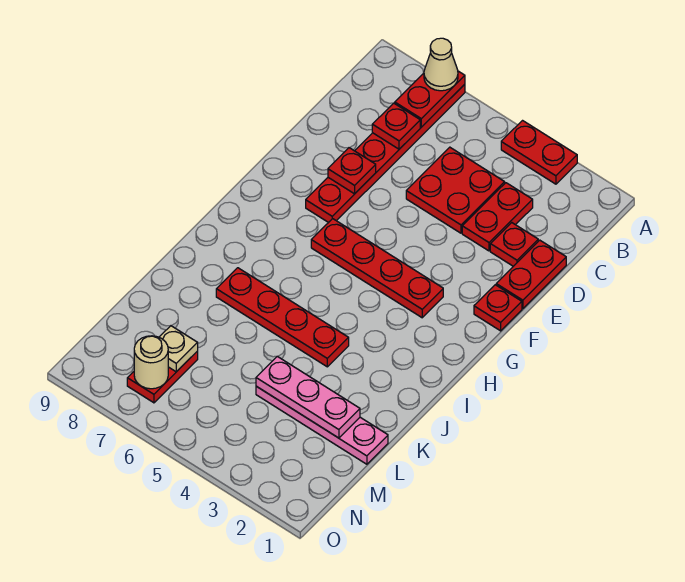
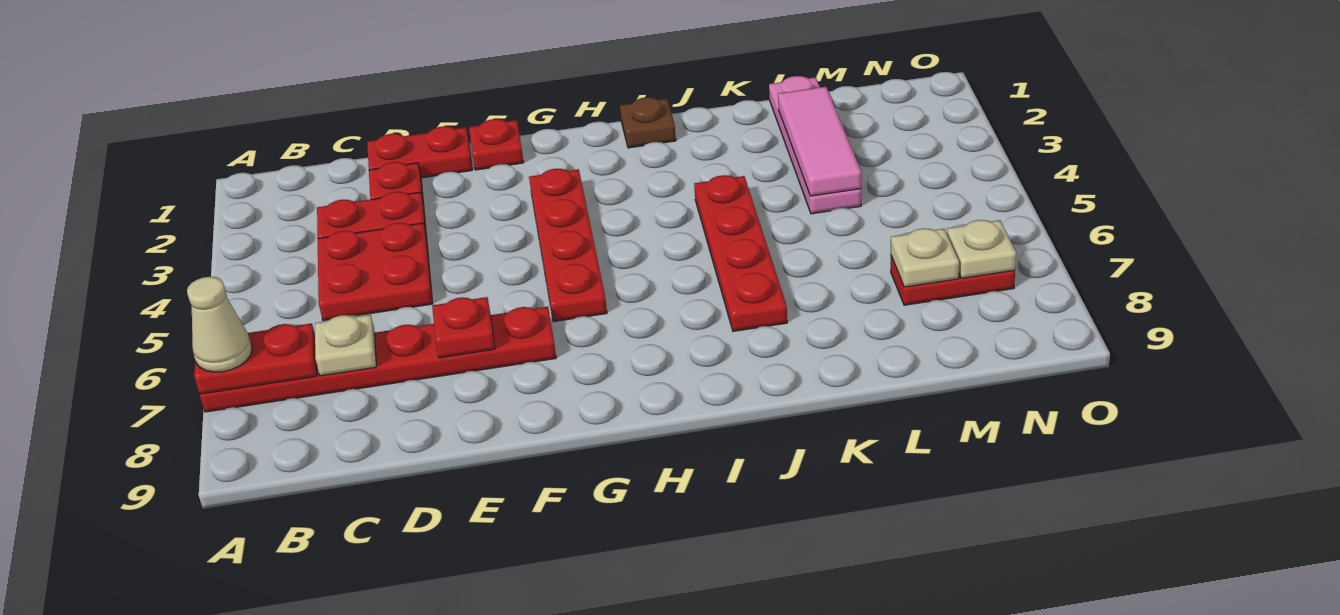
red plate A3:A4 level 1 -> none
red plate C7 level 2 -> tan plate C7 level 2
none -> brown plate I1 level 1
pink plate L2:L4 level 2 -> pink tile L2:L4 level 2
tan round brick N7 level 2 -> tan plate N7 level 2

